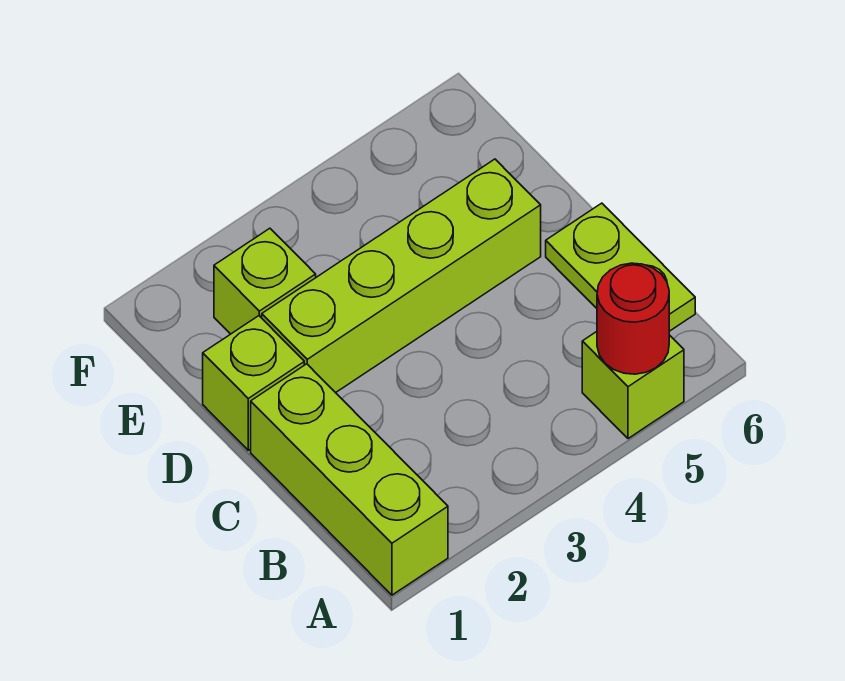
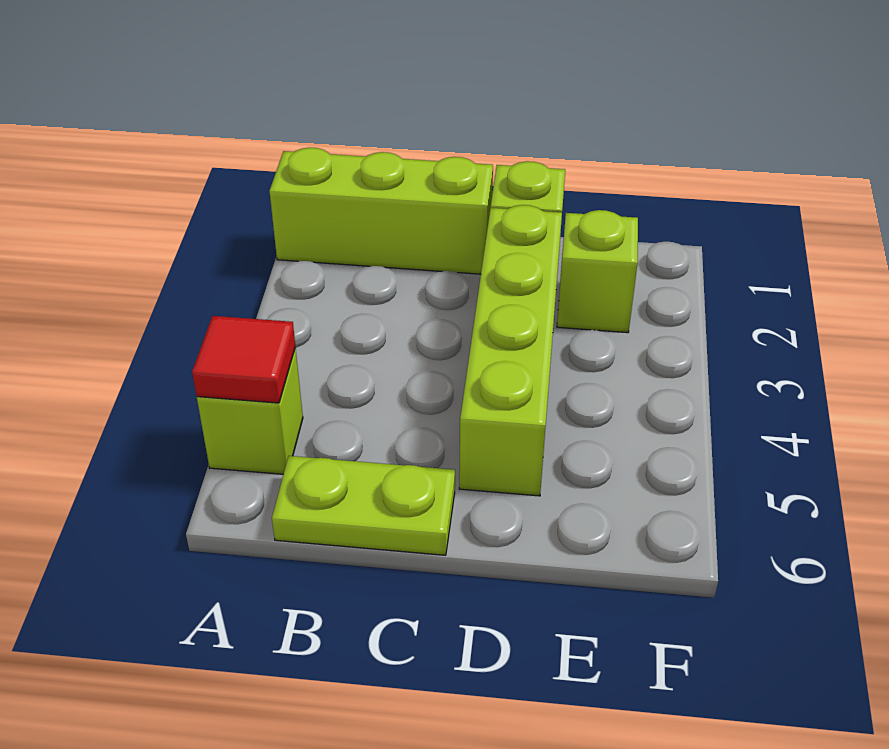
red round brick A5 level 2 -> red tile A5 level 2

